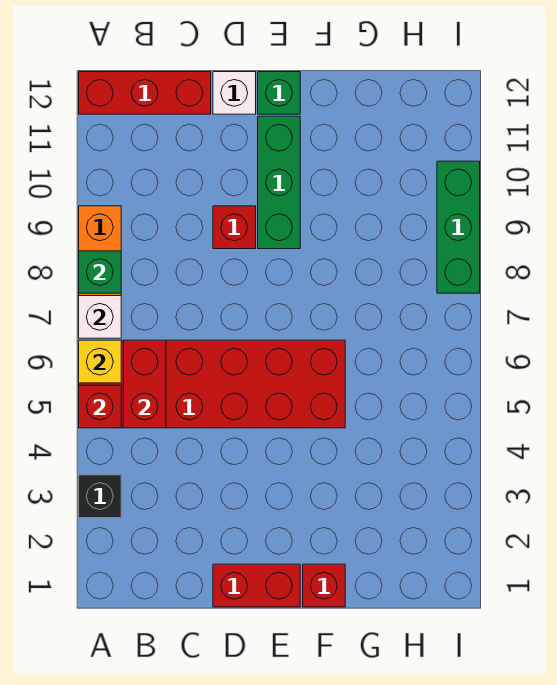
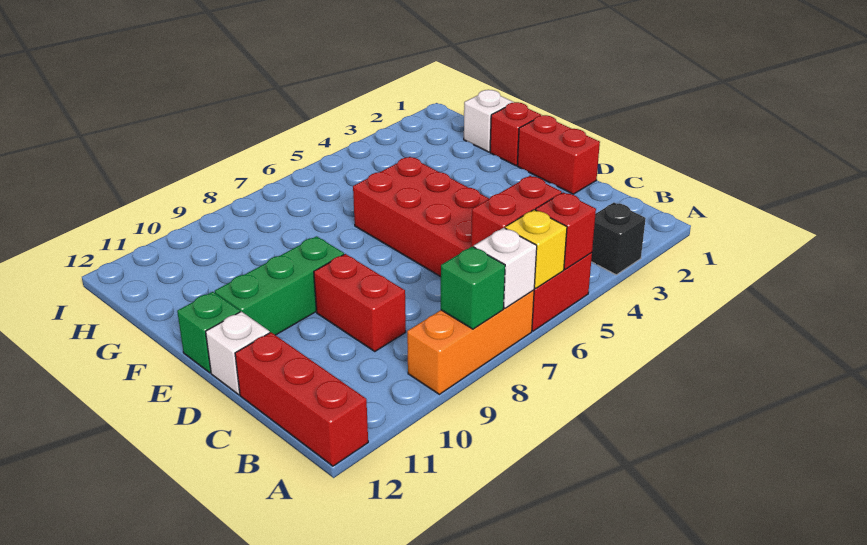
red brick D9 level 1 -> red brick C9:D9 level 1
none -> white brick G1 level 1
green brick I8:I10 level 1 -> none

